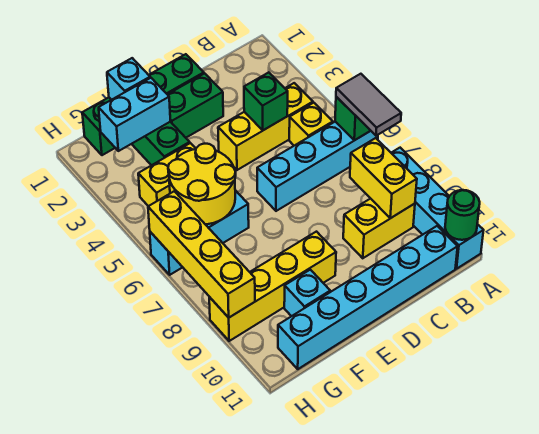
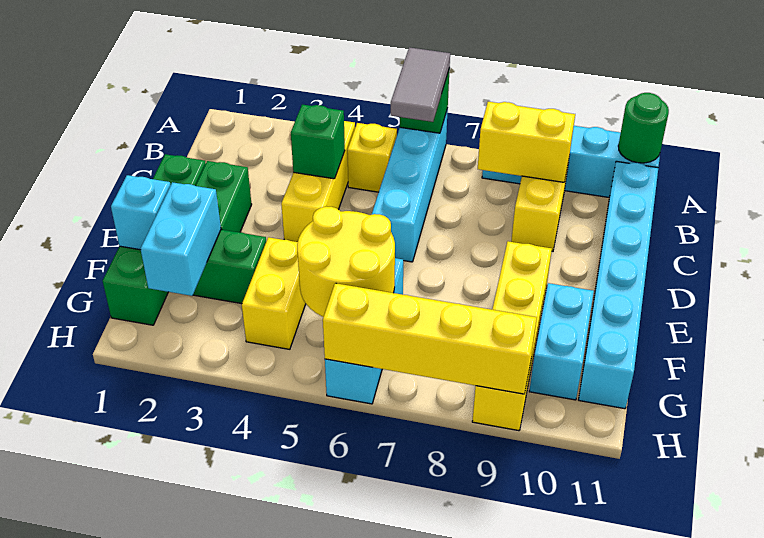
grey tile A6:A7 level 3 -> grey tile A6:B6 level 3
cyan brick F10 level 1 -> cyan brick F10:G10 level 1

